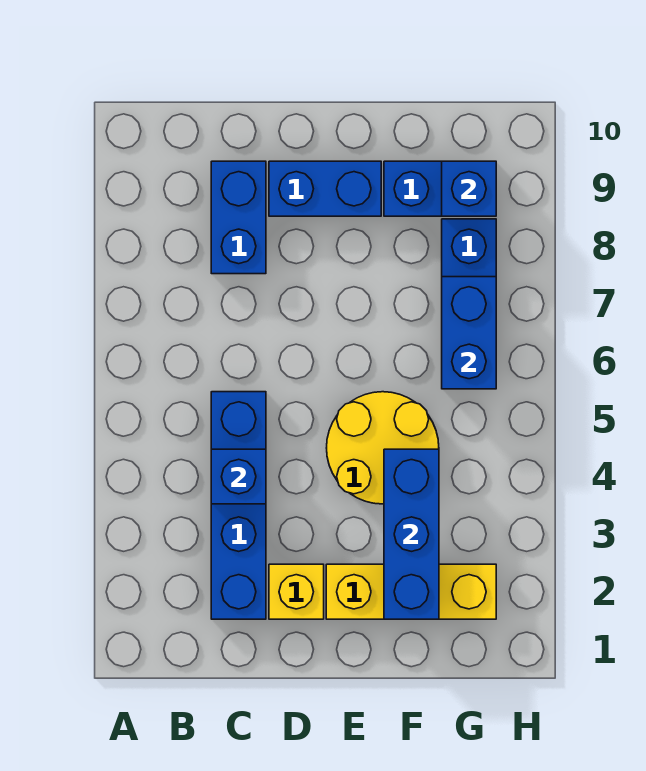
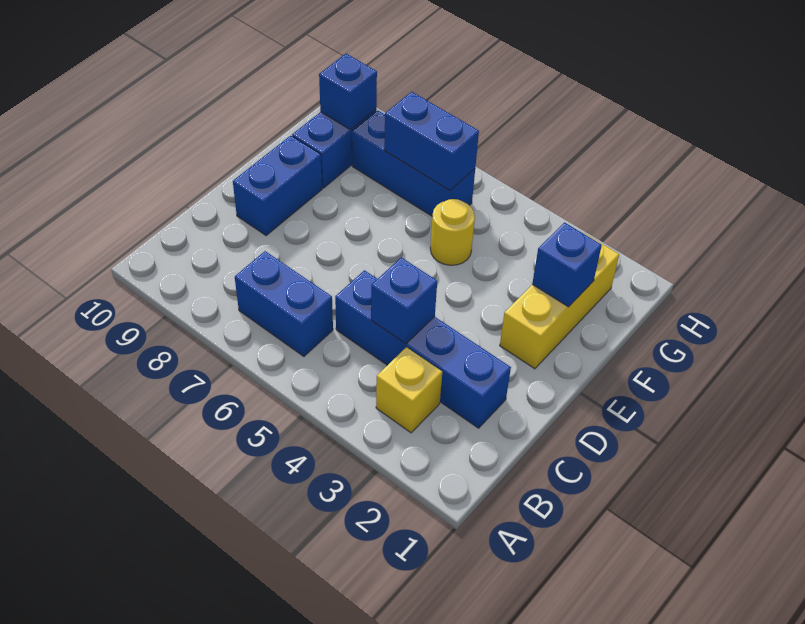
blue brick C8:C9 level 1 -> blue brick B6:B7 level 1
yellow brick D2 level 1 -> yellow brick B3 level 1
yellow round brick E4:F5 level 1 -> yellow round brick F5 level 1
blue brick F2:F4 level 2 -> blue brick F2 level 2

